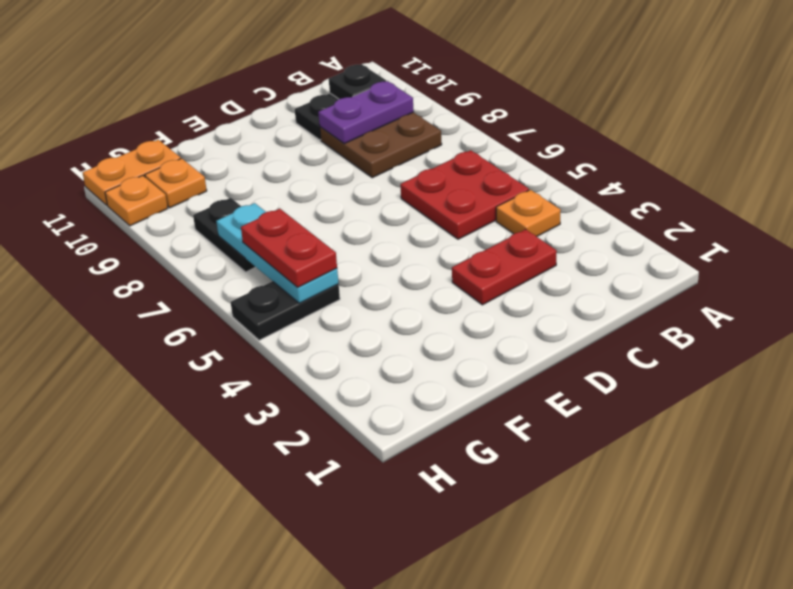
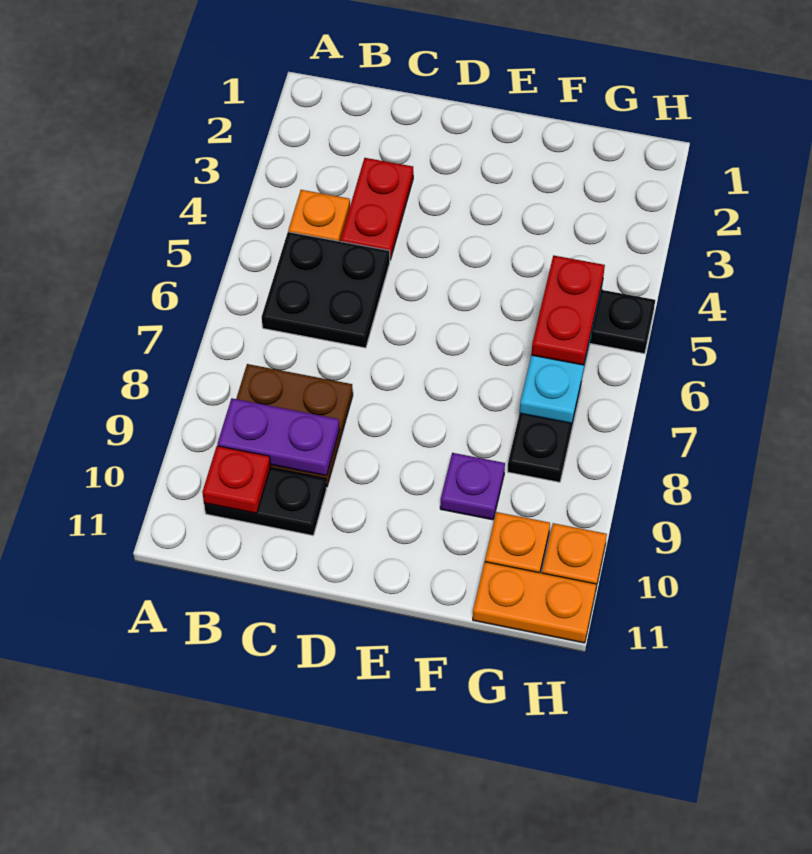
red plate B5:C6 level 1 -> black plate B5:C6 level 1
black plate B10 level 2 -> red plate B10 level 2
red plate C3:D3 level 1 -> red plate C3:C4 level 1
none -> purple plate F9 level 1

